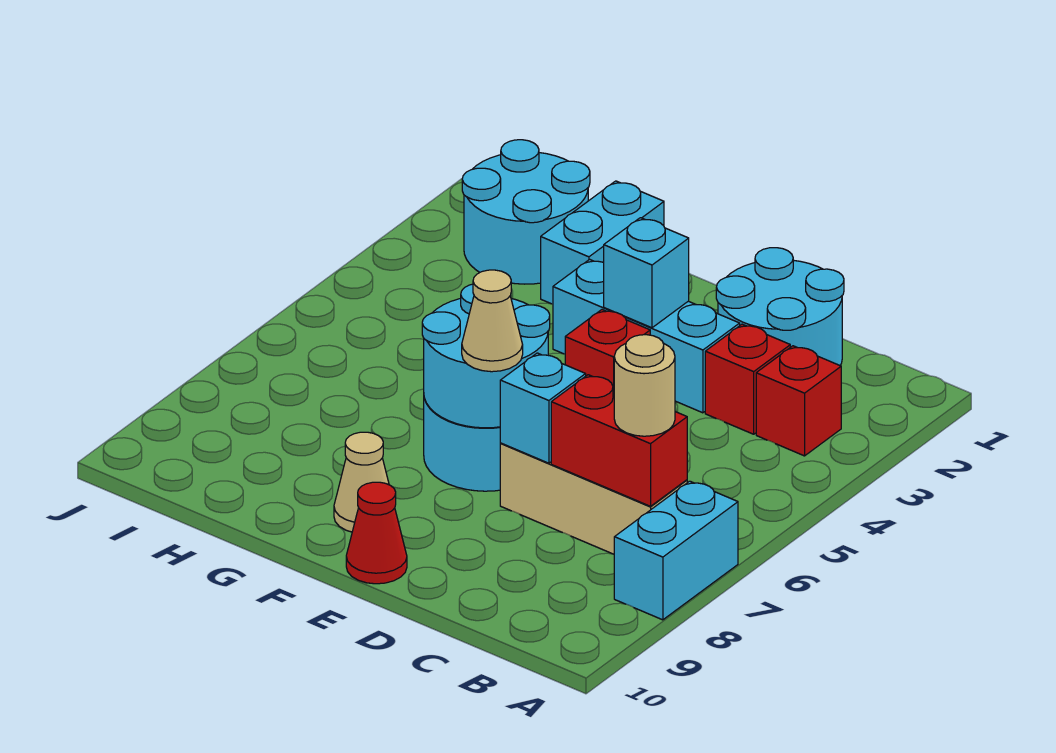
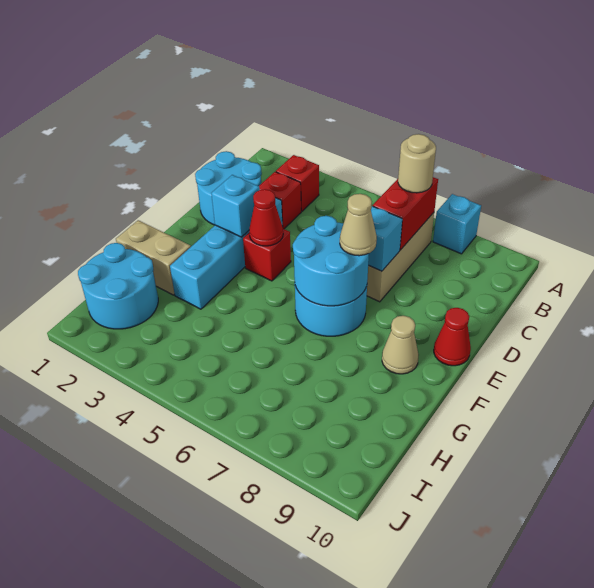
cyan brick A7:A8 level 1 -> cyan brick A8 level 1
cyan brick D3:F3 level 1 -> cyan brick D3:G3 level 1
none -> red cone E4 level 2
cyan brick G1:G2 level 1 -> tan brick G1:G2 level 1

